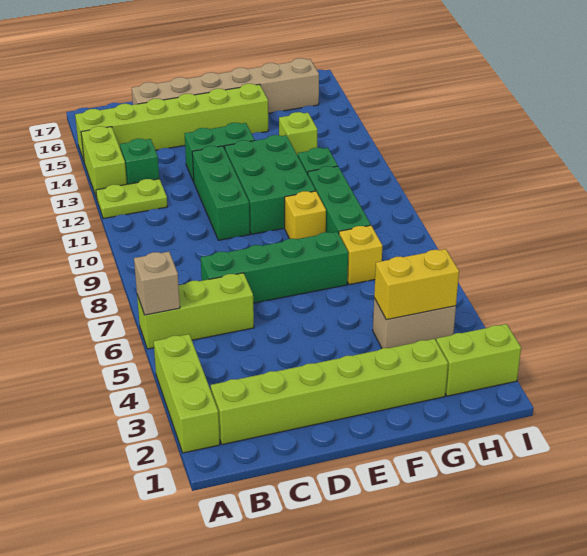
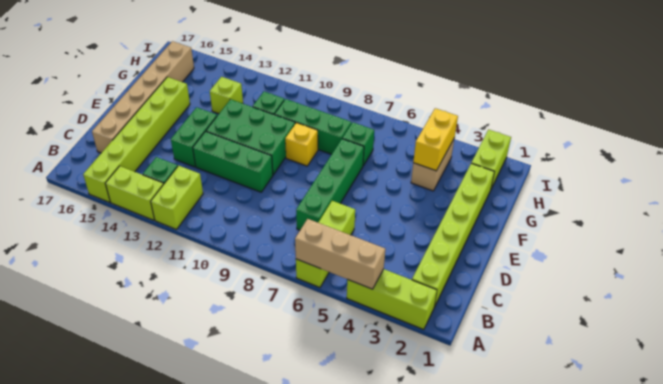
tan brick A6 level 2 -> tan brick A4:A6 level 2
lime plate A12:B12 level 1 -> lime brick A12:B12 level 1
yellow brick G7 level 1 -> green brick G7 level 1

